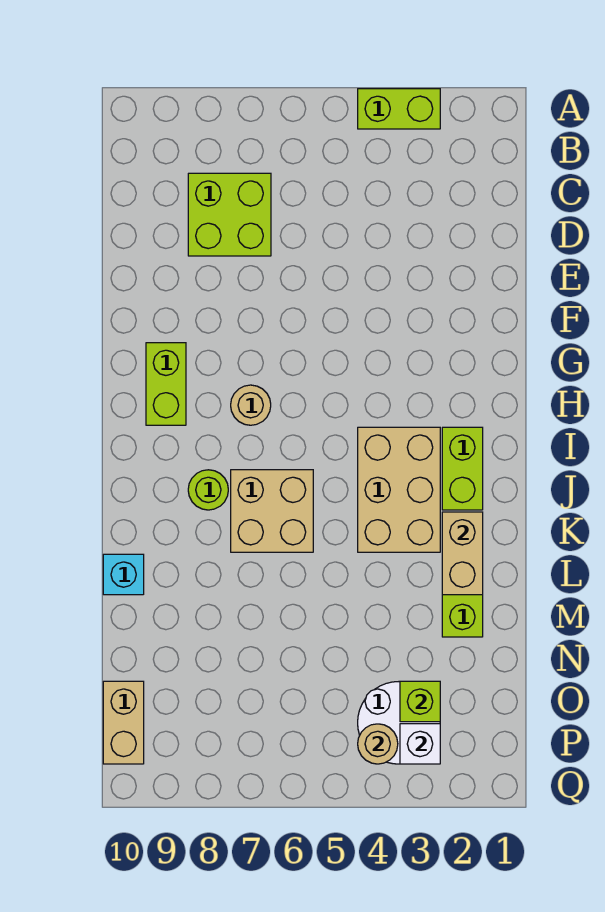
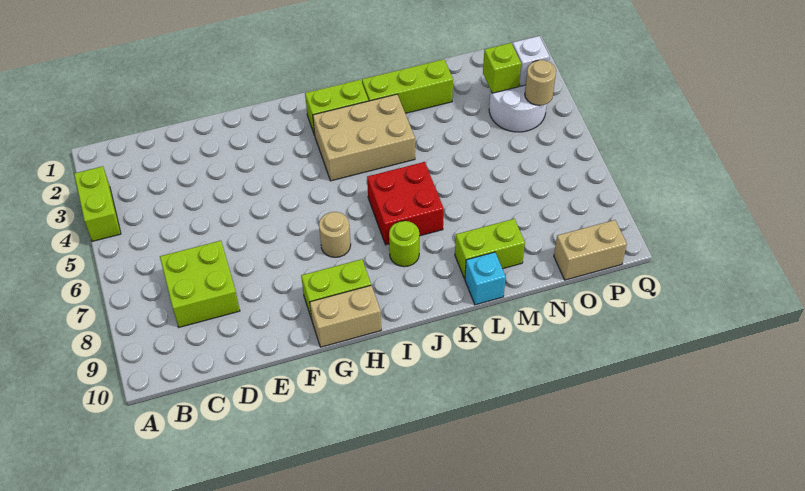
tan brick J6:K7 level 1 -> red brick J6:K7 level 1
tan brick K2:L2 level 2 -> tan brick G10:H10 level 1
none -> lime brick L9:M9 level 1

